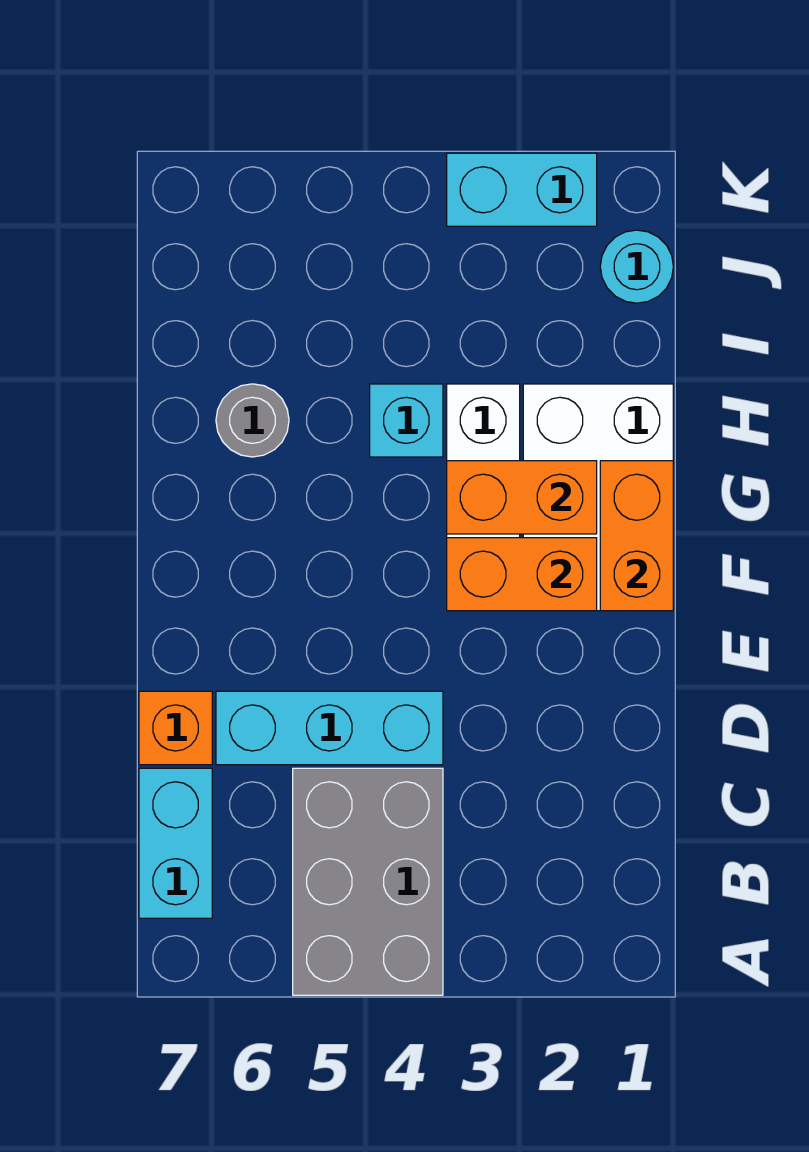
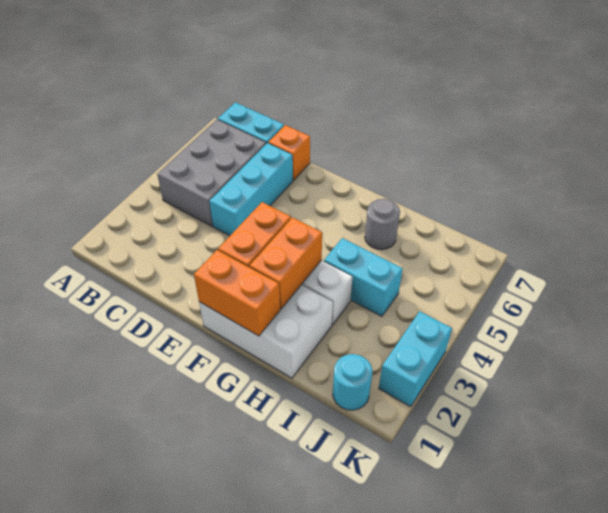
grey brick A4:C5 level 1 -> grey brick B4:C6 level 1
cyan brick H4 level 1 -> cyan brick H4:I4 level 1

